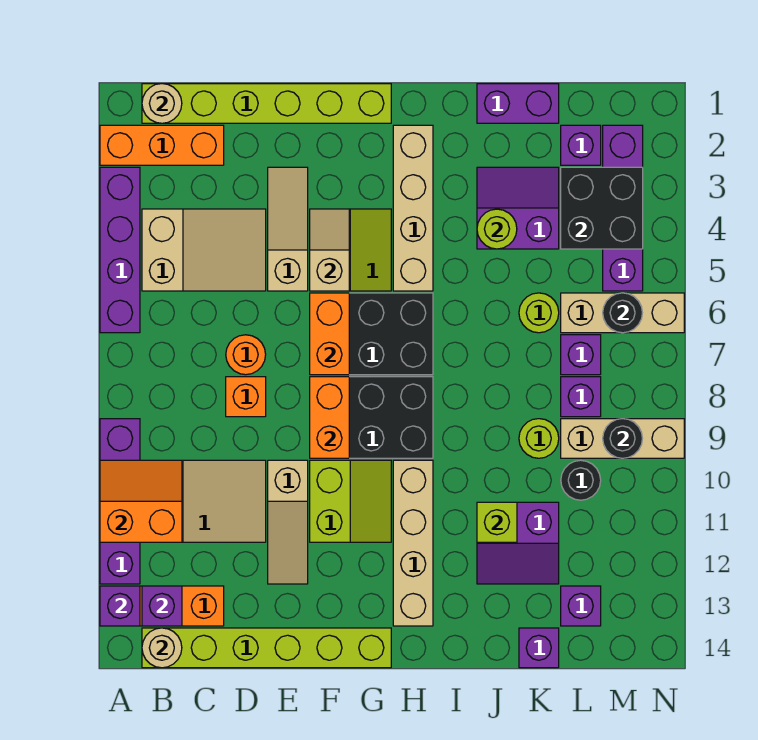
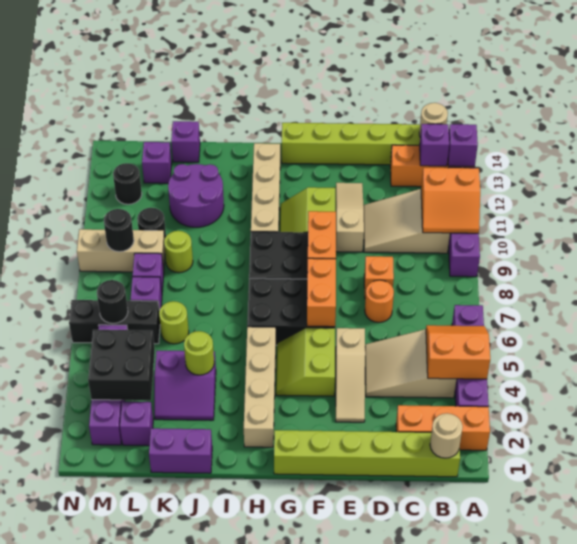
none -> orange slope A4:B5 level 2 top 4
tan slope F4:F5 level 2 top 5 -> none
purple slope J11:K12 level 1 top 11 -> purple round brick J11:K12 level 1
lime brick J11 level 2 -> none
tan brick L6:N6 level 1 -> black brick L6:N6 level 1
none -> black round brick M12 level 1

